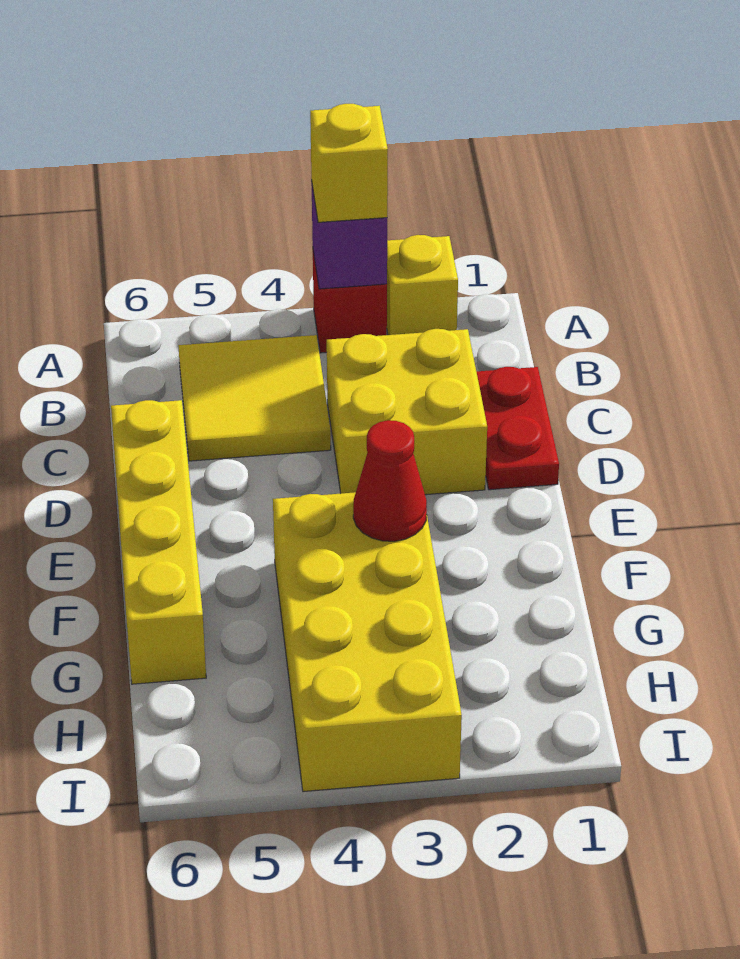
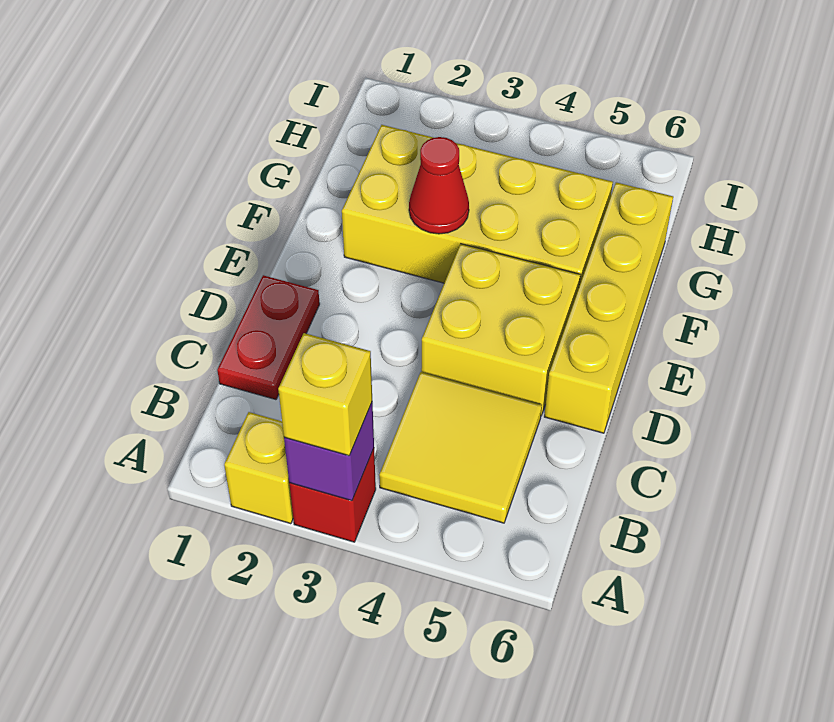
yellow brick C2:D3 level 1 -> yellow brick D4:E5 level 1
yellow brick F3:I4 level 1 -> yellow brick F2:G5 level 1

